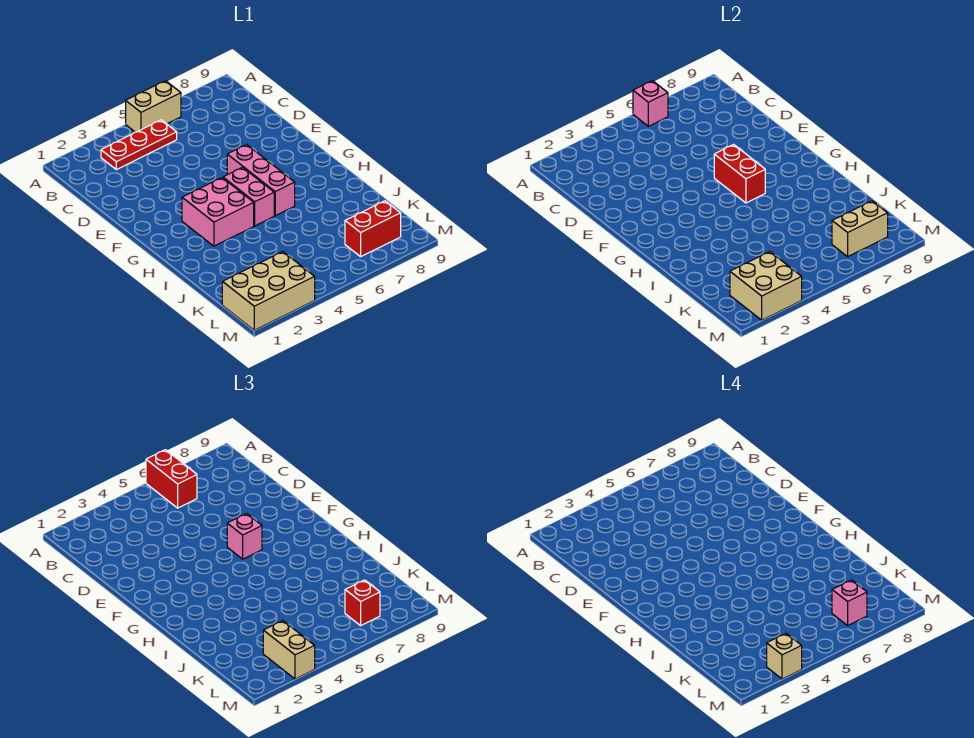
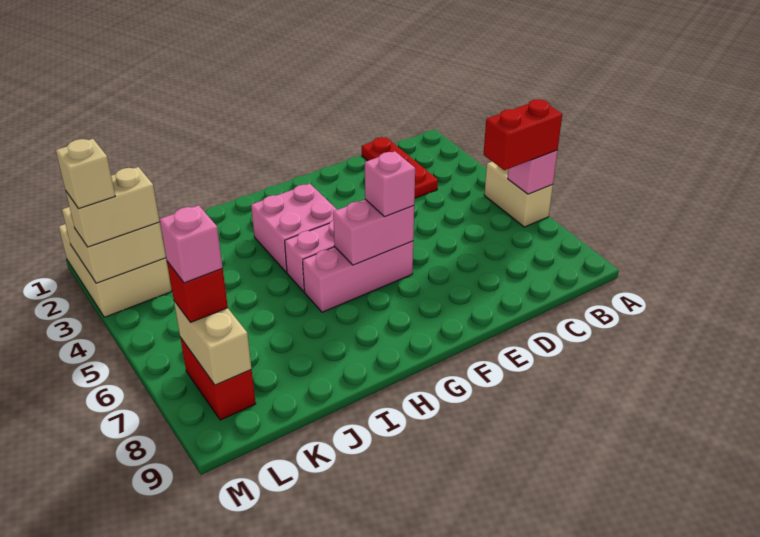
red plate B3:B5 level 1 -> red plate C1:C3 level 1
red brick F6:G6 level 2 -> pink brick F6:G6 level 2

